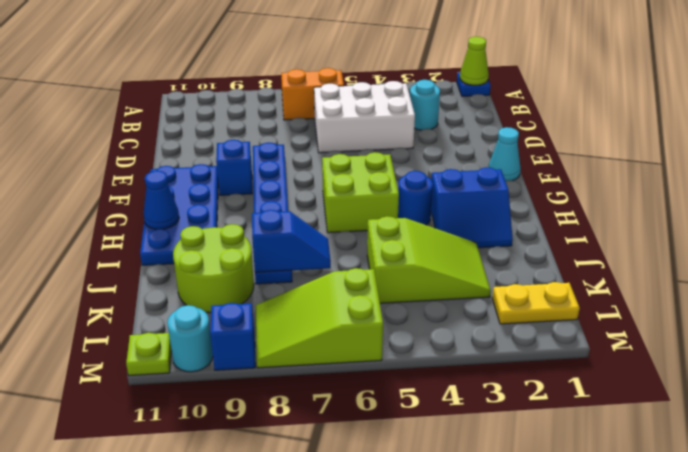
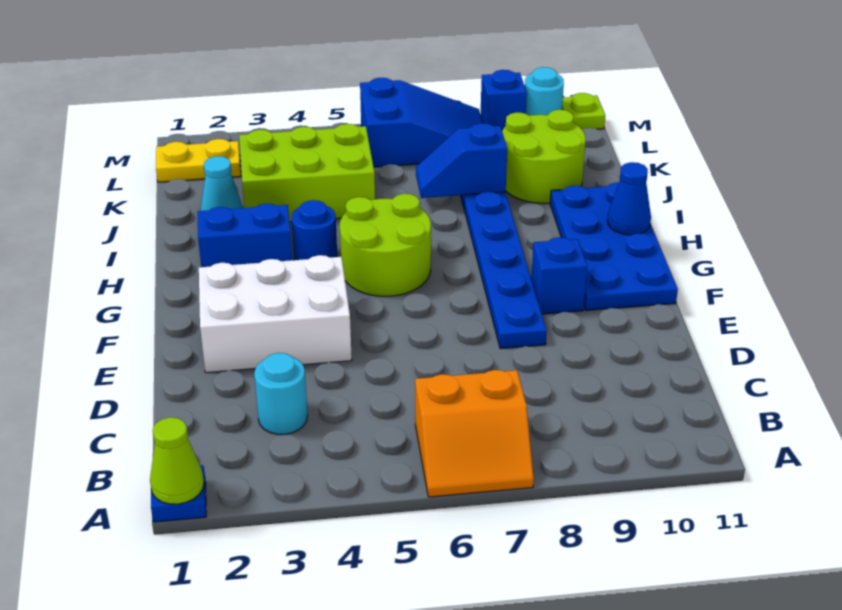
white brick C4:D6 level 1 -> white brick E2:F4 level 1
cyan cone F1 level 1 -> cyan cone J2 level 1
lime brick G5:H6 level 1 -> lime round brick G5:H6 level 1
lime slope J3:K5 level 1 top 5 -> lime brick J3:K5 level 1
lime slope L6:M8 level 1 top 6 -> blue slope L6:M8 level 1 top 6

